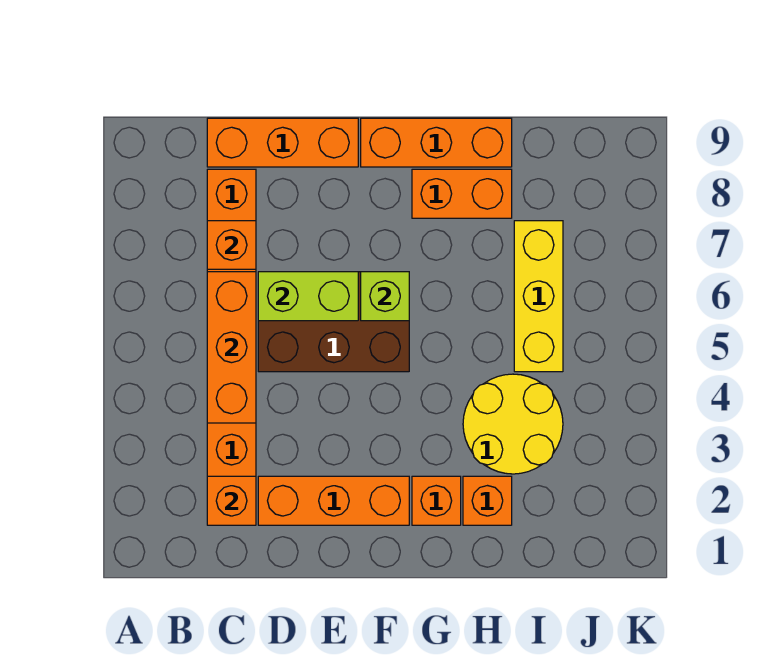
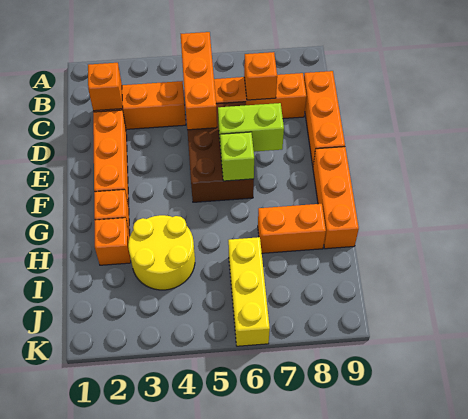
orange brick C4:C6 level 2 -> orange brick B5:D5 level 2
lime brick D6:E6 level 2 -> lime brick E6:E7 level 2
orange brick G8:H8 level 1 -> orange brick H7:H8 level 1
yellow brick I5:I7 level 1 -> yellow brick I6:K6 level 1

